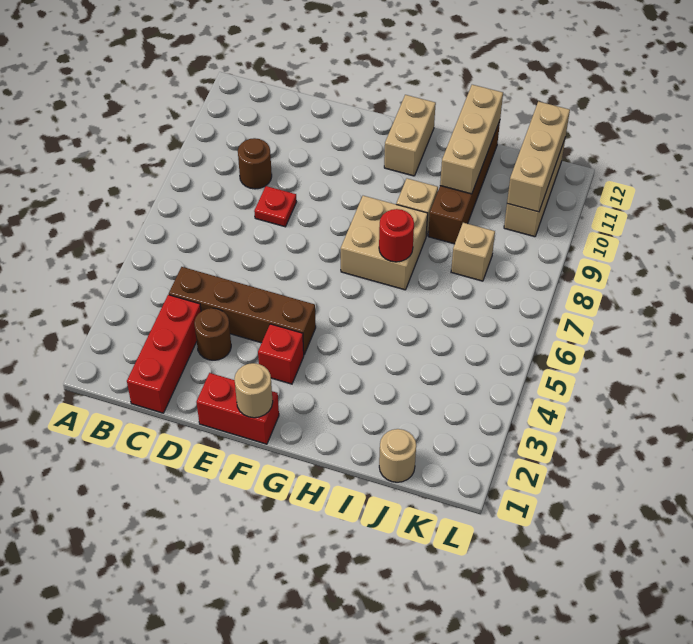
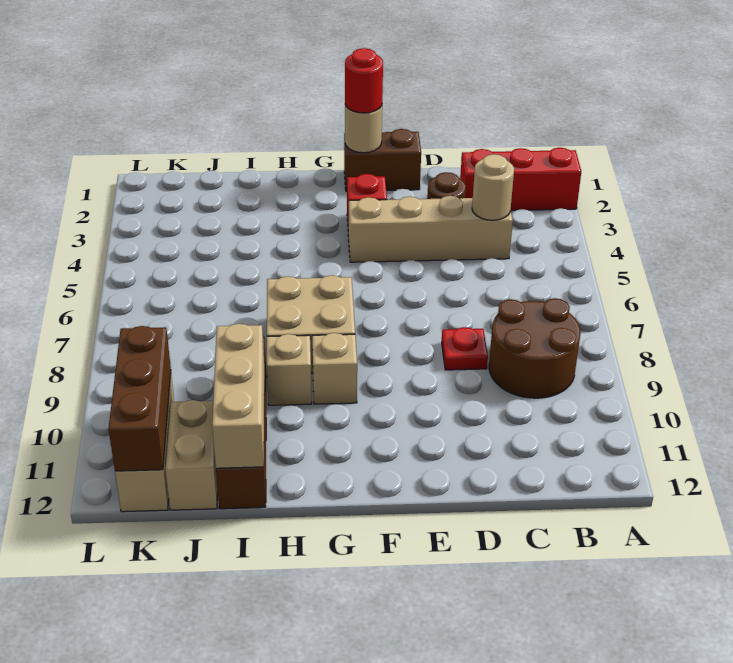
red brick C1:C3 level 1 -> red brick A2:C2 level 1
brown brick C4:F4 level 1 -> tan brick C4:F4 level 1
brown round brick C9 level 1 -> brown round brick B8:C9 level 1
red brick E1:F1 level 1 -> brown brick E1:F1 level 1
tan brick G11:G12 level 1 -> tan brick J11:J12 level 1
red round brick H7 level 2 -> red round brick F1 level 3
tan round brick J1 level 1 -> tan round brick C4 level 2
tan brick J8 level 1 -> tan brick G9 level 1
tan brick K10:K12 level 2 -> brown brick K10:K12 level 2

